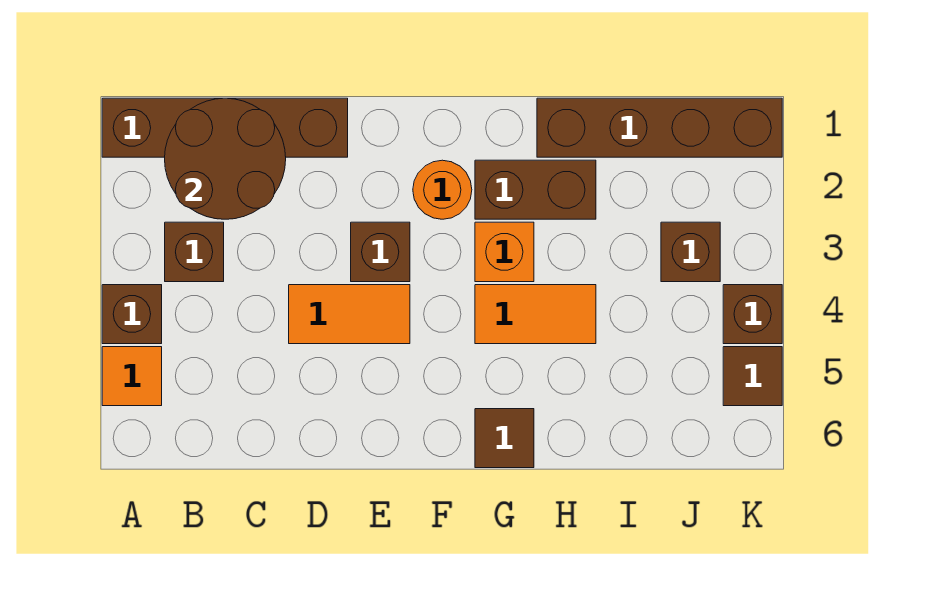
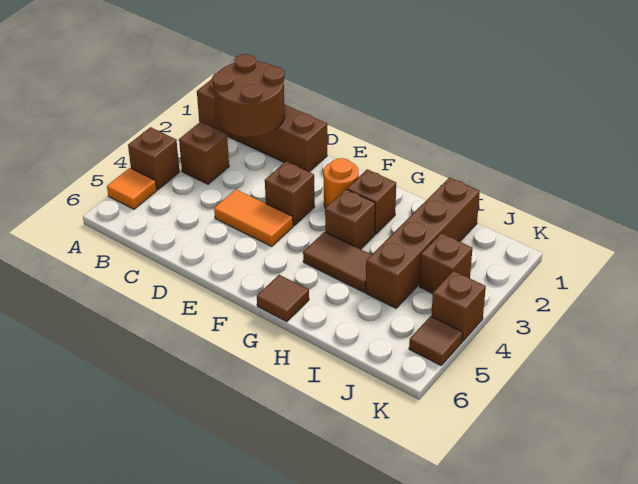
brown brick G2:H2 level 1 -> brown brick G2 level 1
orange brick G3 level 1 -> brown brick G3 level 1
orange tile G4:H4 level 1 -> brown tile G4:H4 level 1
brown brick H1:K1 level 1 -> brown brick I1:I4 level 1

